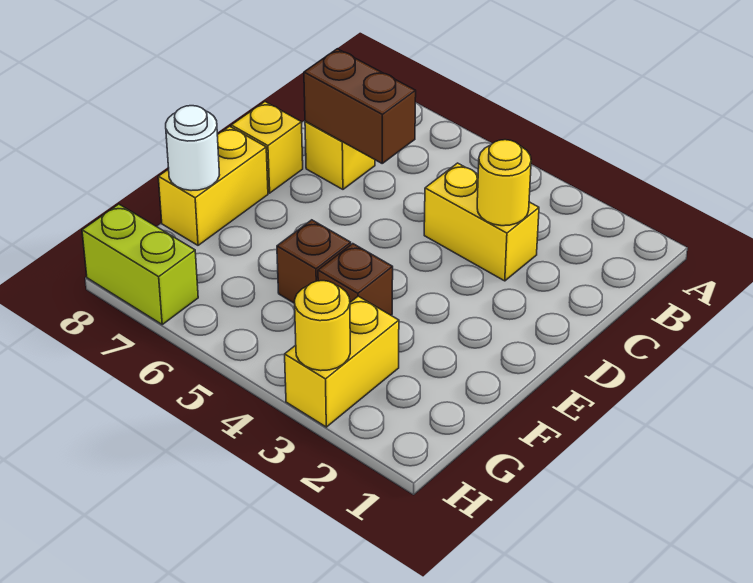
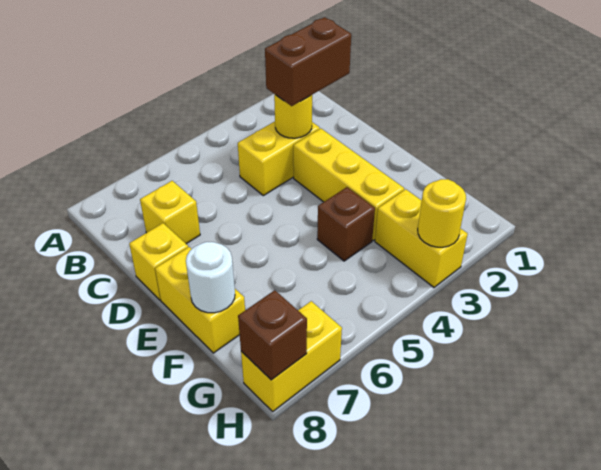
brown brick C6:C7 level 2 -> brown brick C2:C3 level 3
none -> yellow brick D3:F3 level 1
brown brick F5 level 1 -> brown brick H8 level 2
lime brick H7:H8 level 1 -> yellow brick H7:H8 level 1

